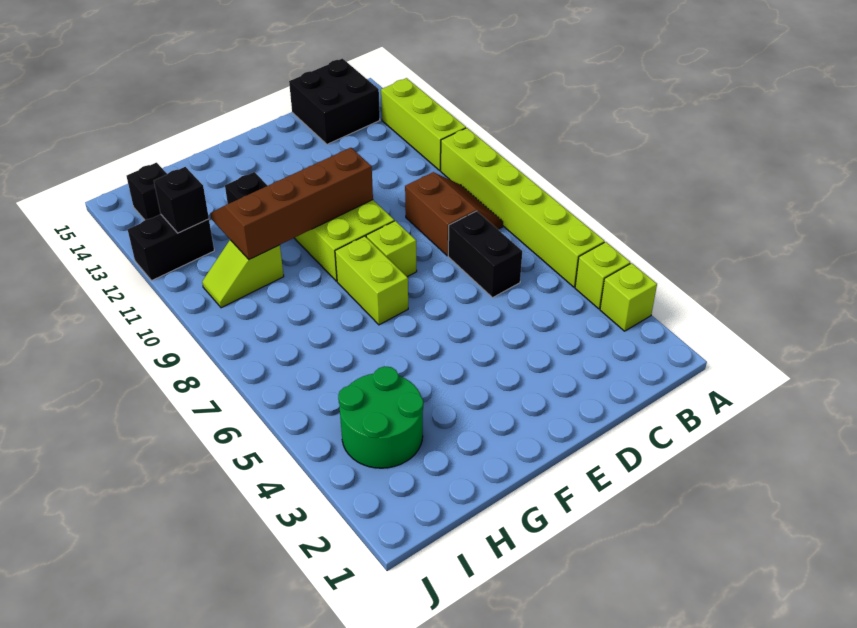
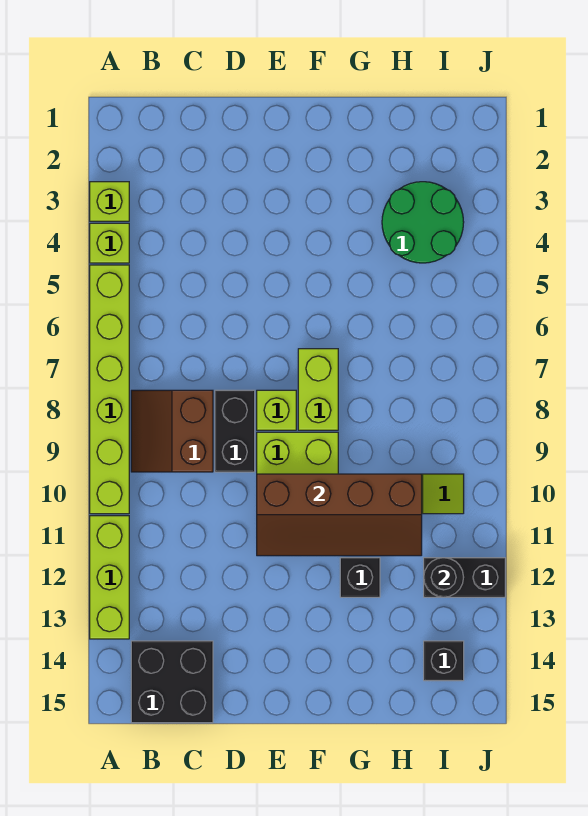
black brick C6:C7 level 1 -> black brick D8:D9 level 1
black brick I12 level 2 -> black round brick I12 level 2

